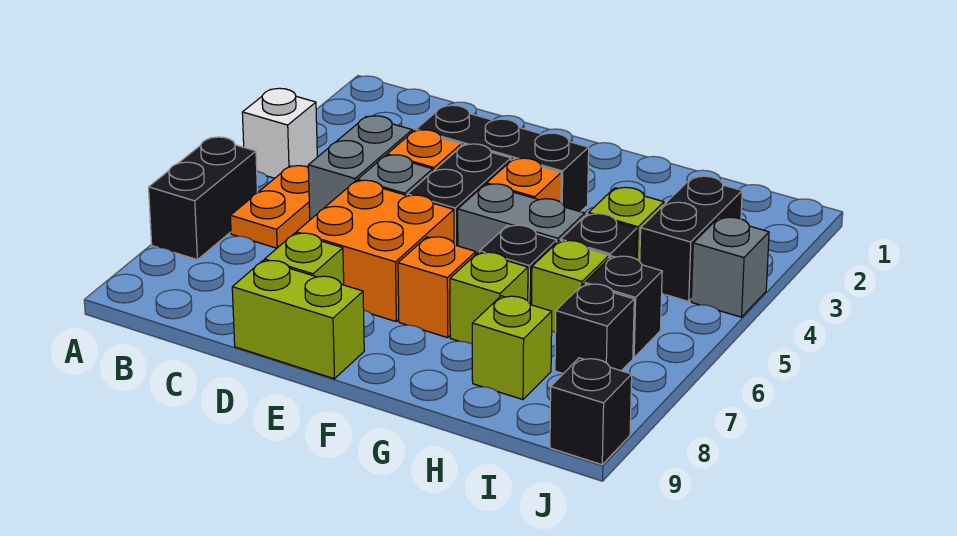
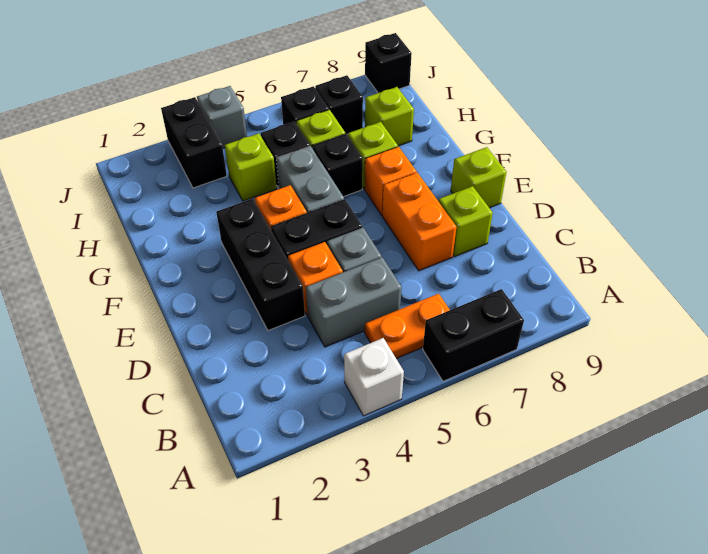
orange brick D6:E7 level 1 -> orange brick D7:E7 level 1
lime brick D9:E9 level 1 -> lime brick E9 level 1
black brick I3:I4 level 1 -> black brick I3:J3 level 1

